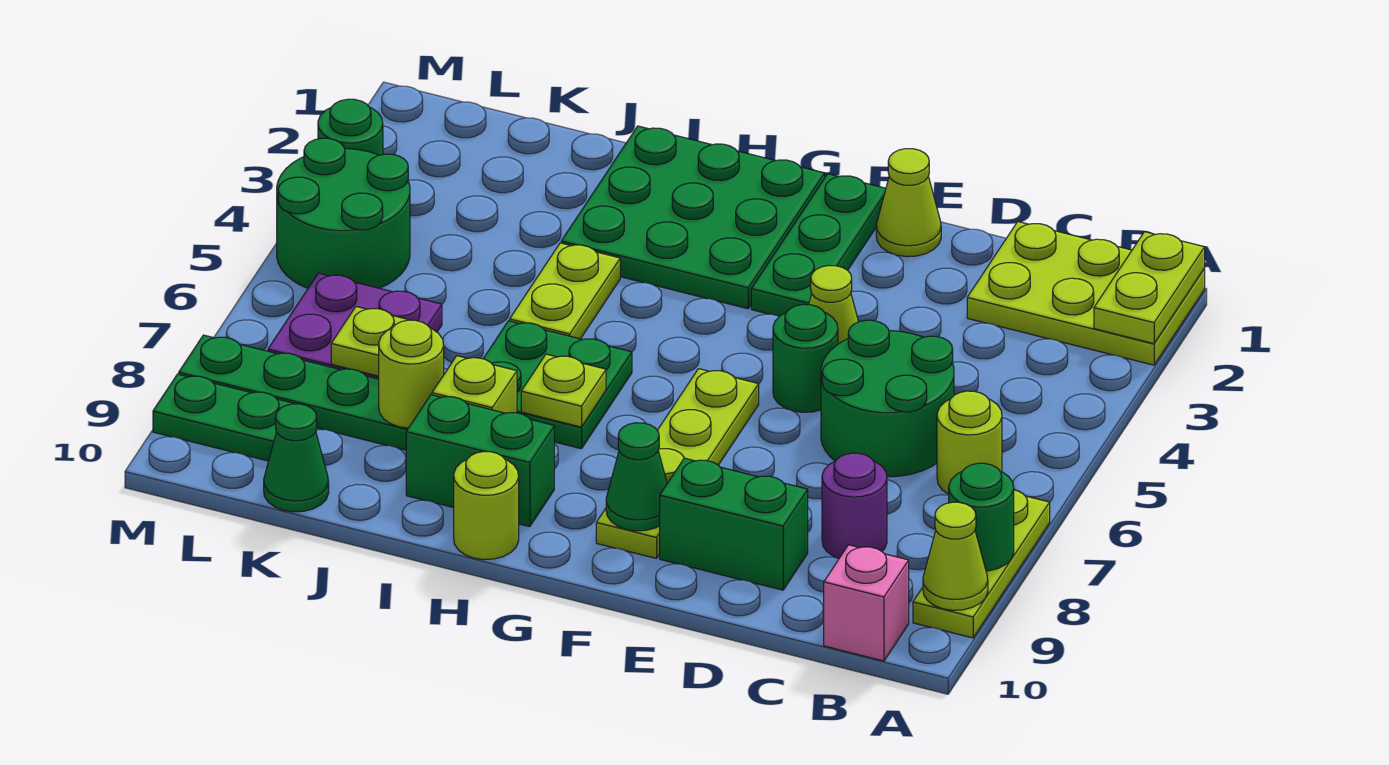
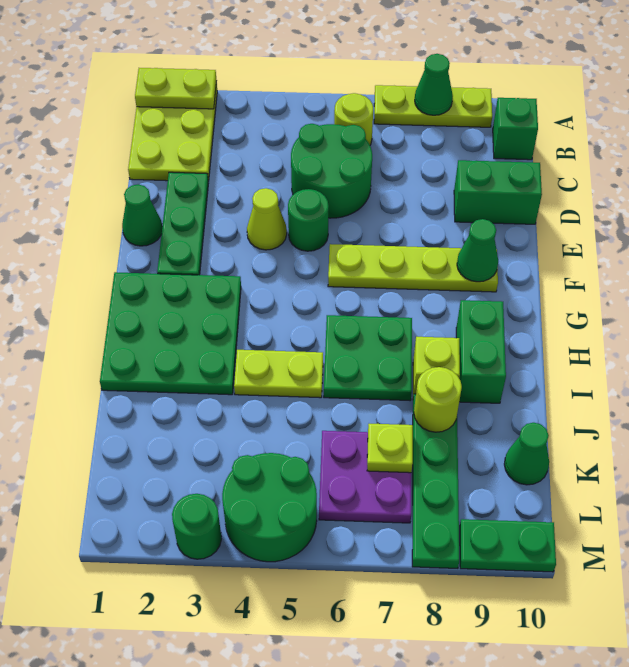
green round brick A8 level 2 -> green cone A8 level 2
lime cone A9 level 2 -> none
pink brick B10 level 1 -> green brick B10 level 1
purple round brick C8 level 1 -> none
green brick D9:E9 level 1 -> green brick D9:D10 level 1
lime cone E1 level 1 -> green cone E1 level 1
green plate F1:F3 level 1 -> green plate D2:F2 level 1
lime plate H7 level 2 -> none
lime round brick H10 level 1 -> none
green plate L9:M9 level 1 -> green plate M9:M10 level 1

